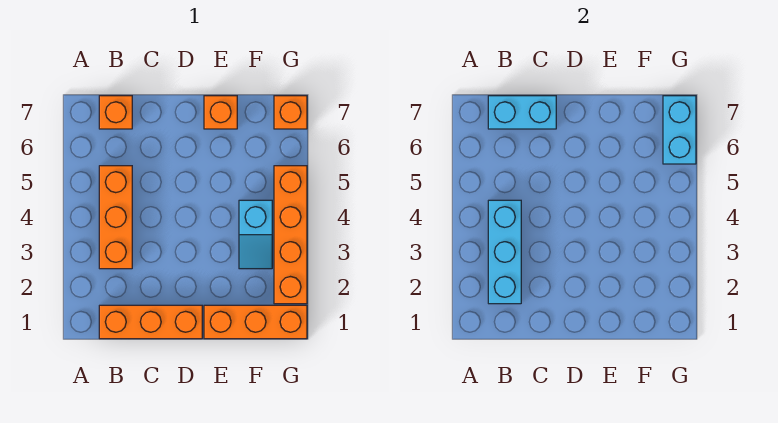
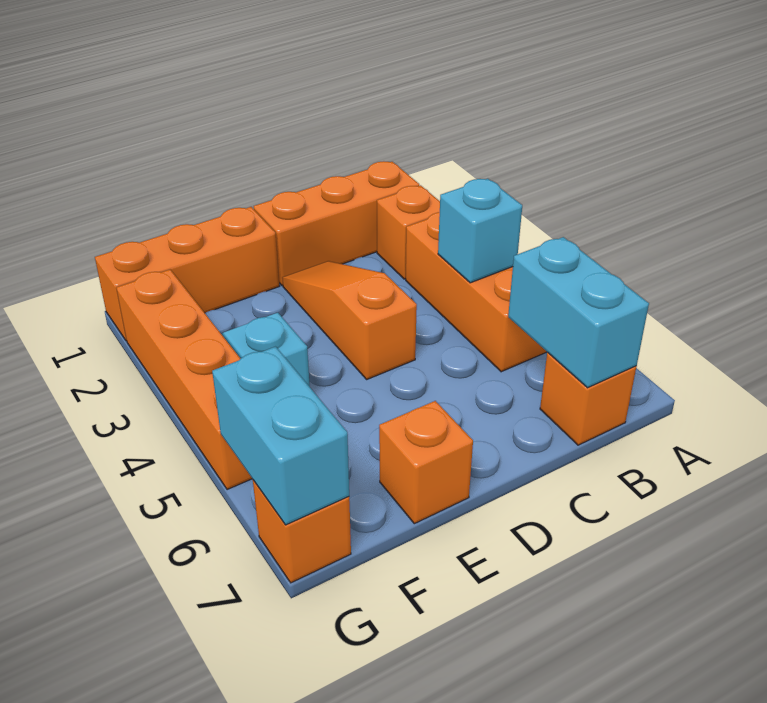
none -> orange brick B2 level 1
cyan brick B2:B4 level 2 -> cyan brick B4 level 2
cyan brick B7:C7 level 2 -> cyan brick B6:B7 level 2
none -> orange slope D2:D4 level 1 top 4

